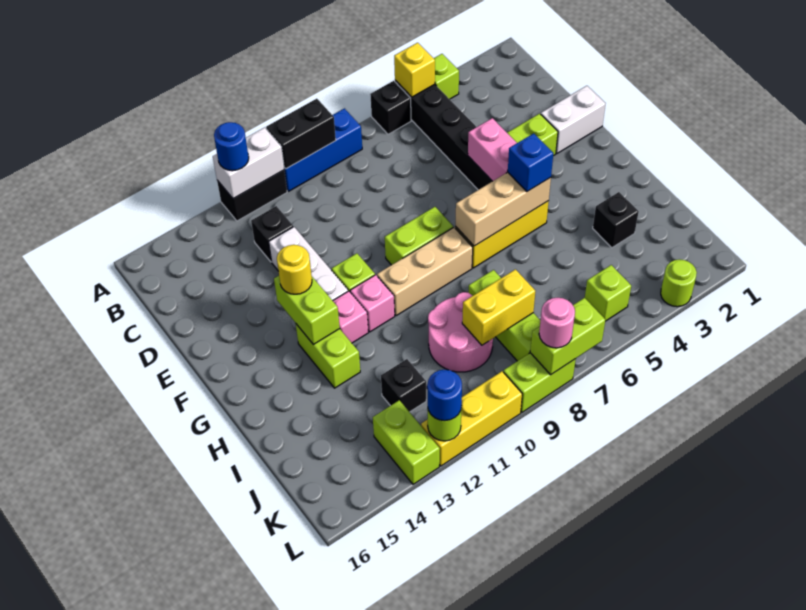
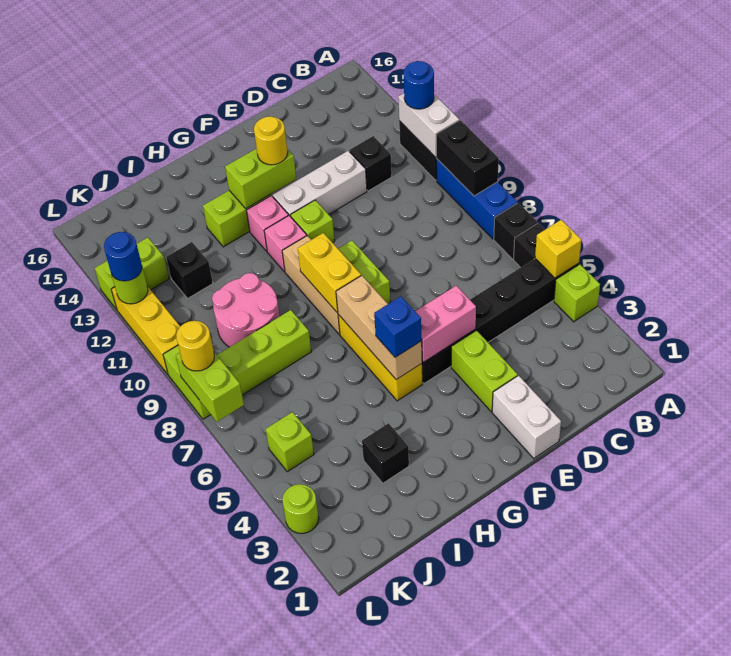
none -> black brick A7 level 1
yellow brick J8:J9 level 2 -> yellow brick G8:G9 level 2
pink round brick L8 level 3 -> yellow round brick L8 level 3

